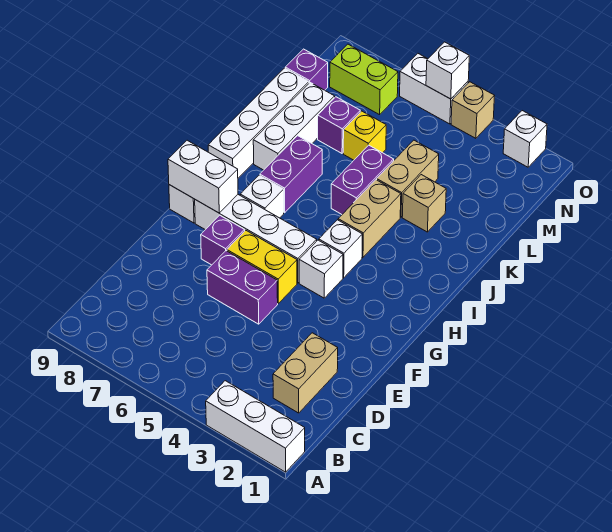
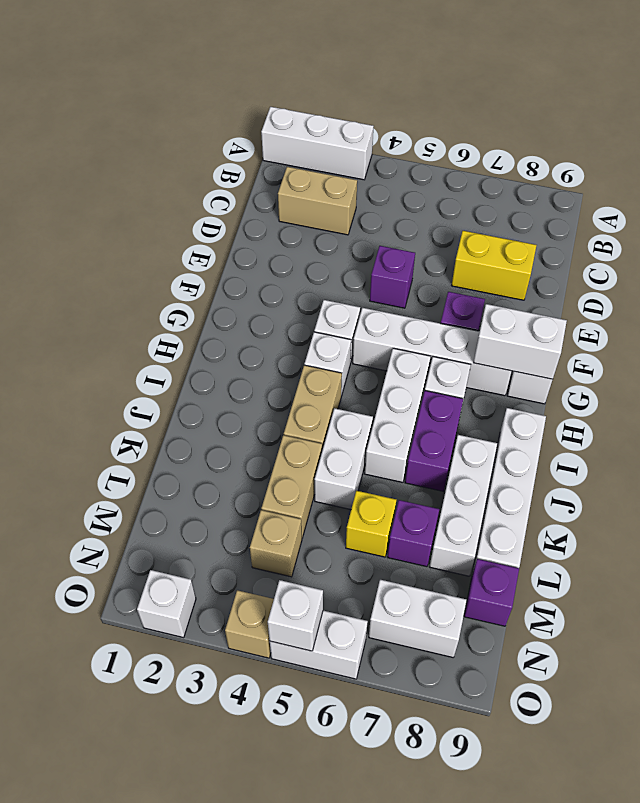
tan brick C2:D2 level 1 -> tan brick C2:C3 level 1
purple brick E5:E6 level 1 -> purple brick E5 level 1
yellow brick F5:F6 level 1 -> yellow brick D7:D8 level 1
none -> white brick H6:J6 level 1
purple brick J5:K5 level 1 -> white brick J5:K5 level 1
tan brick K3 level 1 -> tan brick M4 level 1
lime brick N7:N8 level 1 -> white brick N7:N8 level 1

